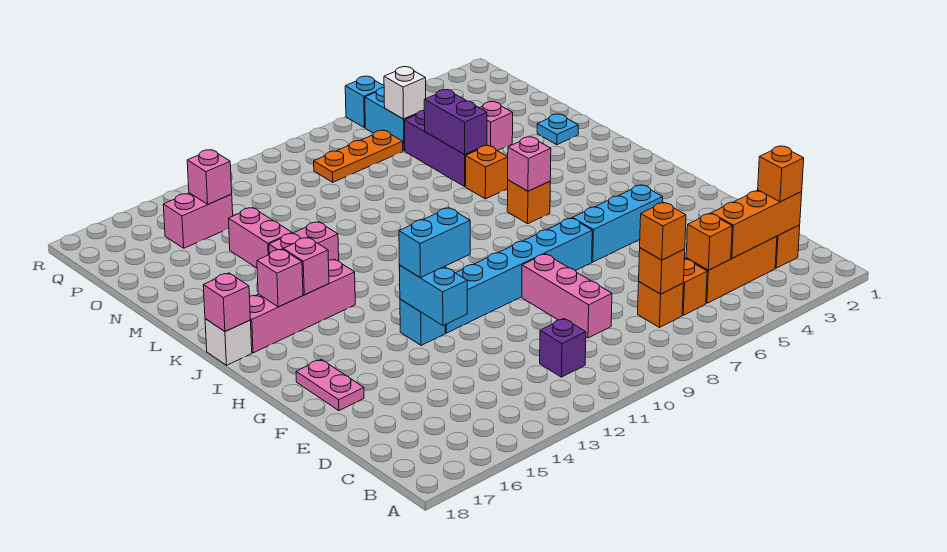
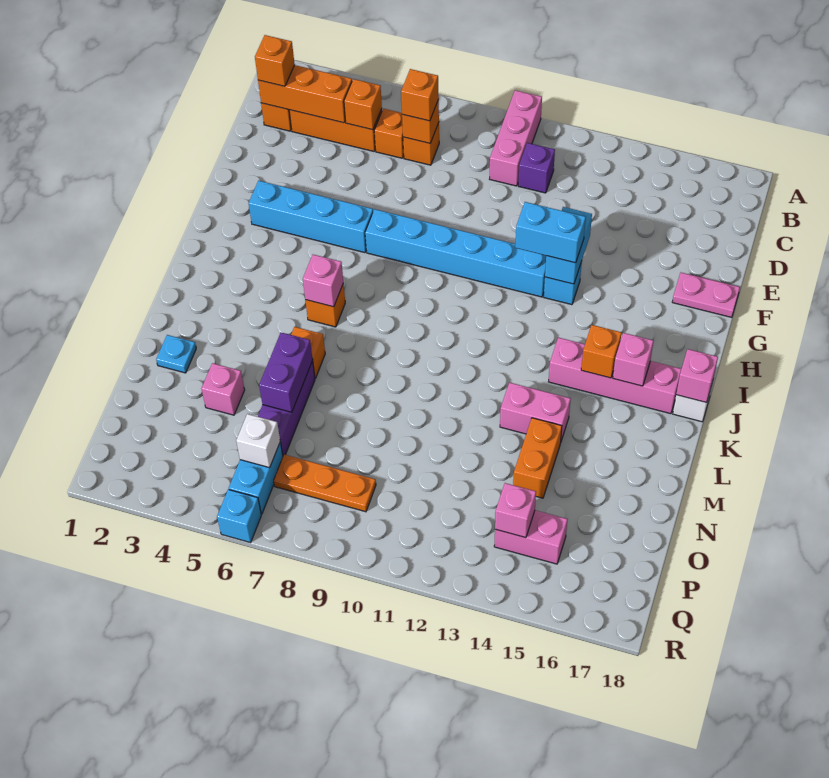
pink brick D9:F9 level 1 -> pink brick A10:C10 level 1
pink plate F17:G17 level 1 -> pink plate F17:F18 level 1
cyan brick G4:G6 level 1 -> cyan brick G3:G6 level 1
pink brick J15 level 2 -> orange brick J15 level 2
pink brick M14:N14 level 1 -> orange brick M14:N14 level 1

